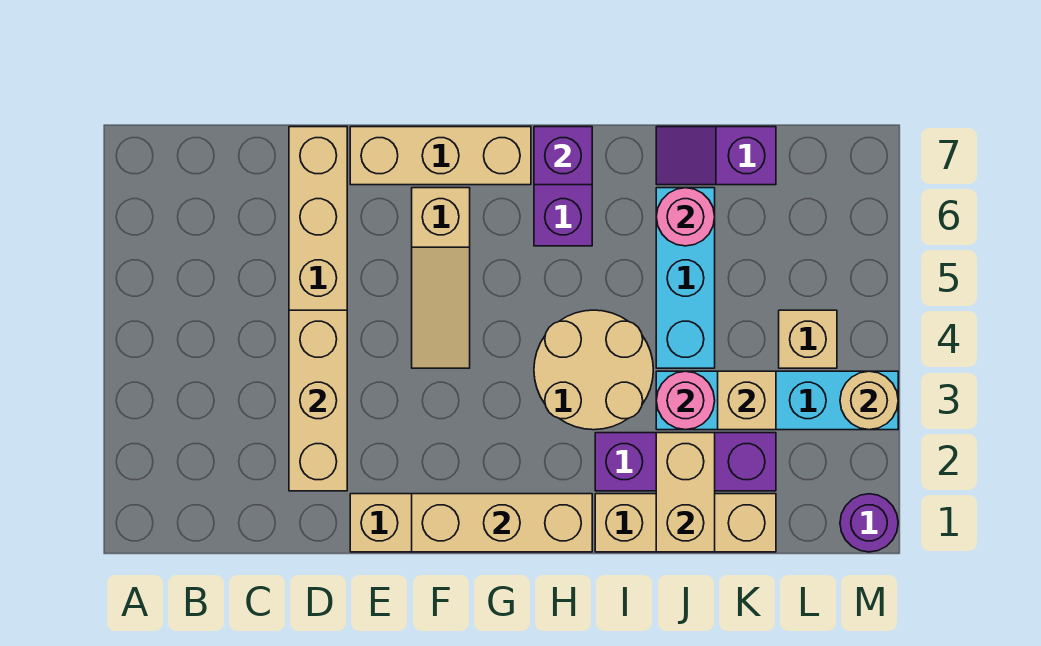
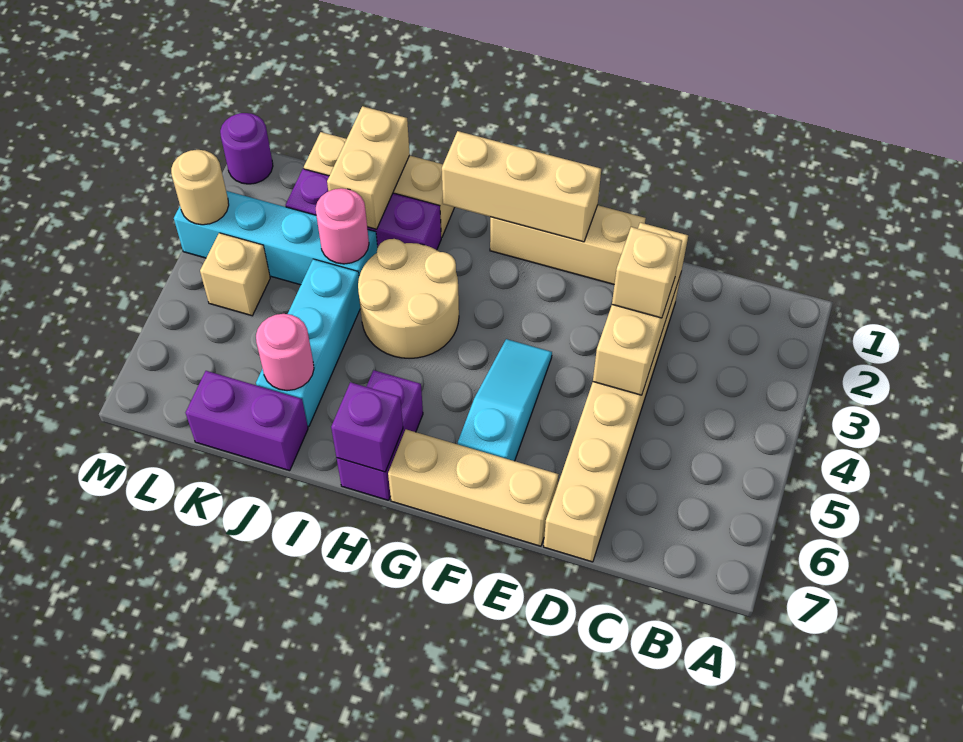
tan slope F4:F6 level 1 top 6 -> cyan slope F4:F6 level 1 top 6
purple slope J7:K7 level 1 top K -> purple brick J7:K7 level 1
tan brick K3 level 2 -> tan brick D3 level 3

